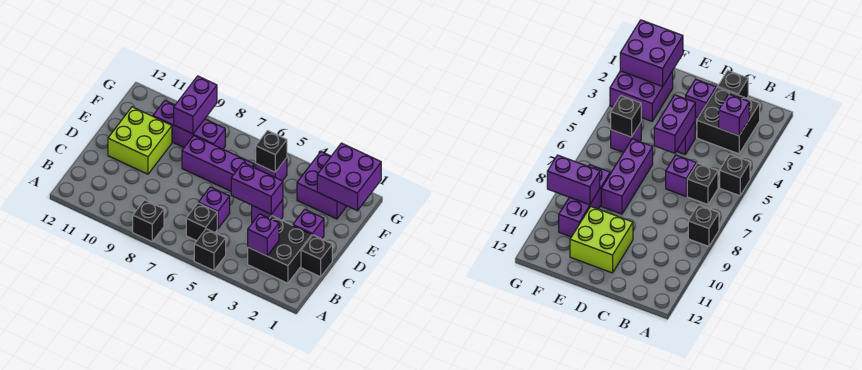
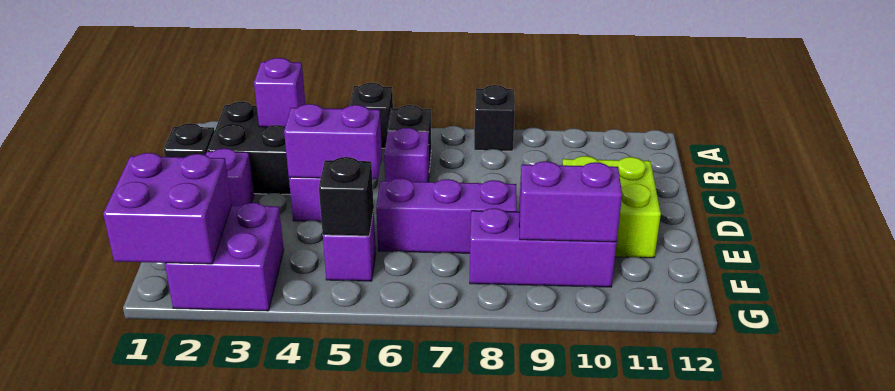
purple brick F9:G9 level 2 -> purple brick F9:F10 level 2

